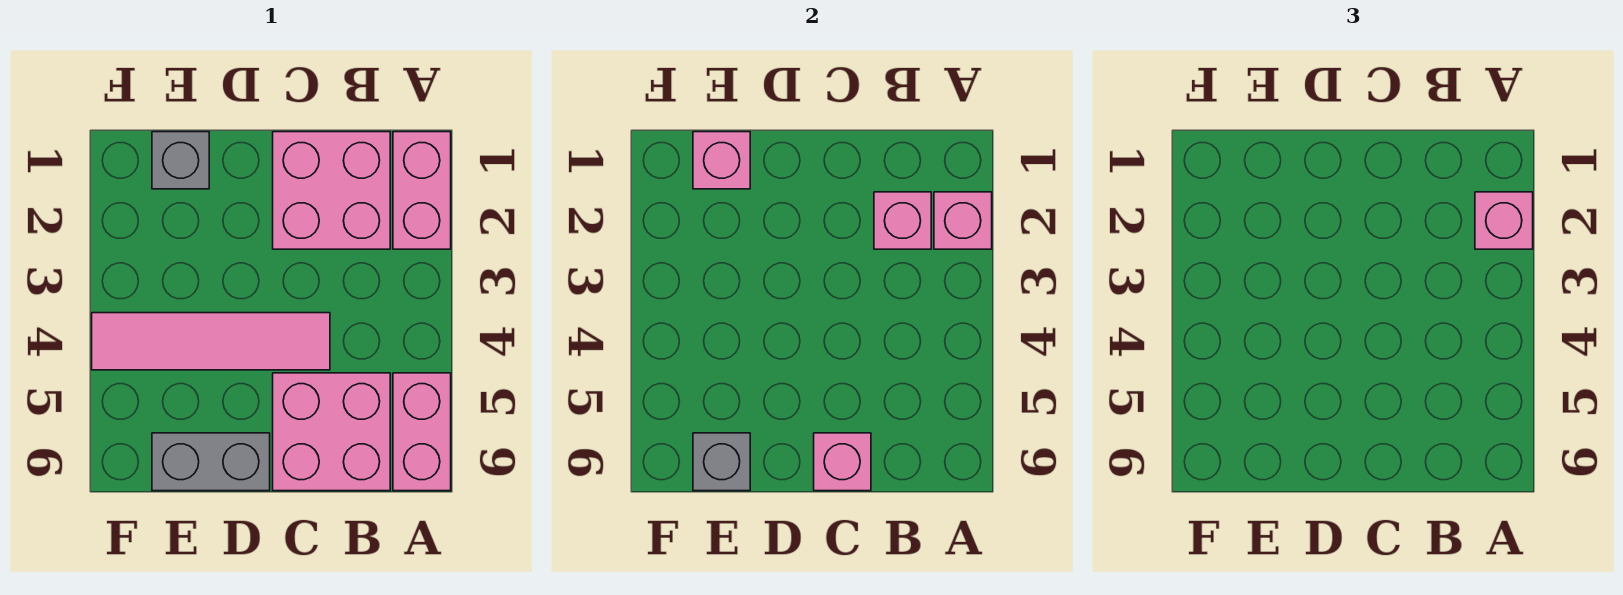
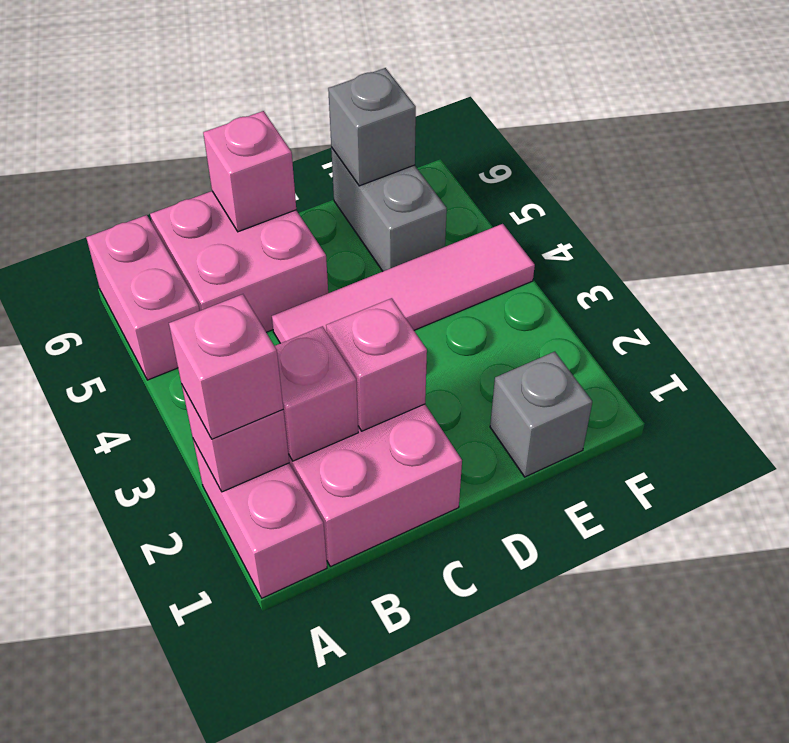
grey brick D6:E6 level 1 -> grey brick E5:E6 level 1
pink brick E1 level 2 -> pink brick C2 level 2

